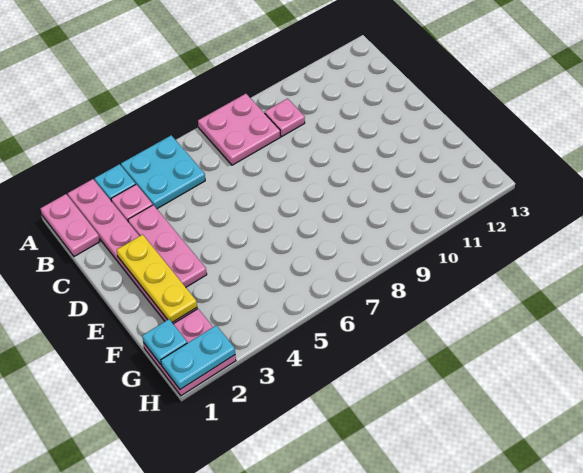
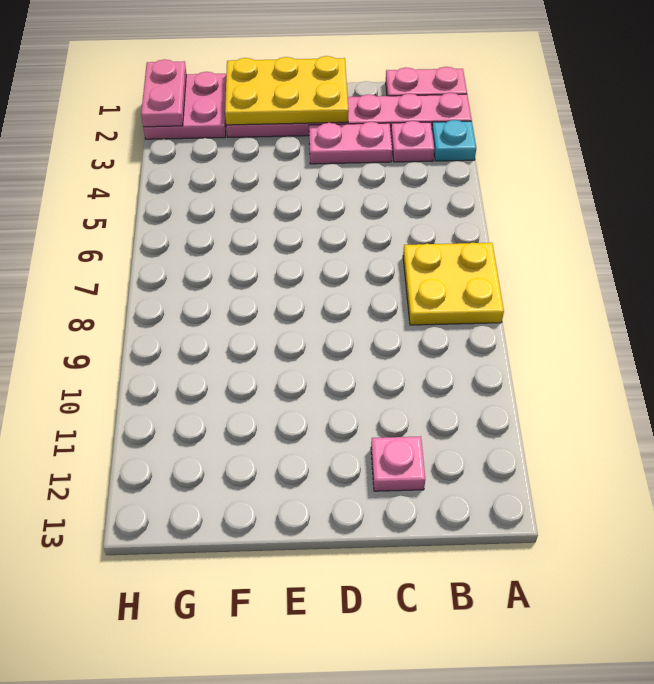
cyan plate A4:B5 level 1 -> none
pink plate A7:B8 level 1 -> yellow plate A7:B8 level 1
pink plate B9 level 1 -> pink plate C12 level 1
pink plate C3:E3 level 1 -> pink plate C3:D3 level 1
yellow plate D2:F2 level 2 -> yellow plate D1:F2 level 2
cyan plate G1 level 2 -> none
cyan plate H1:H2 level 2 -> pink plate H1:H2 level 2

